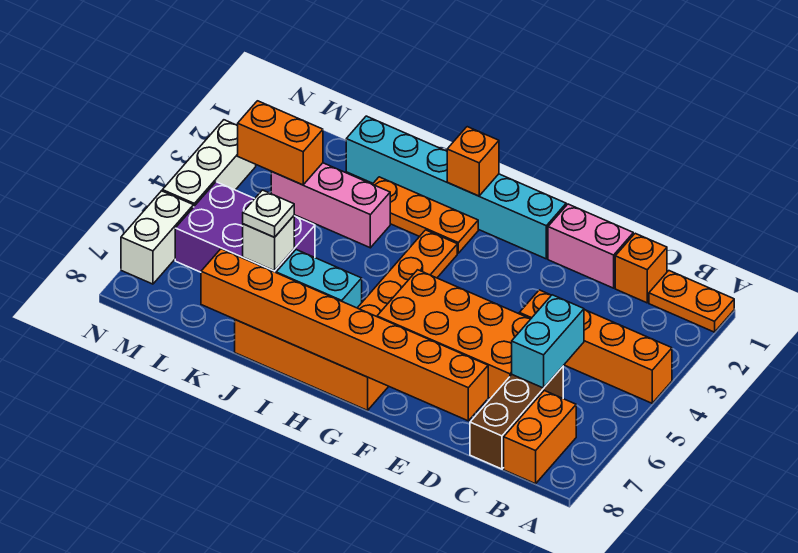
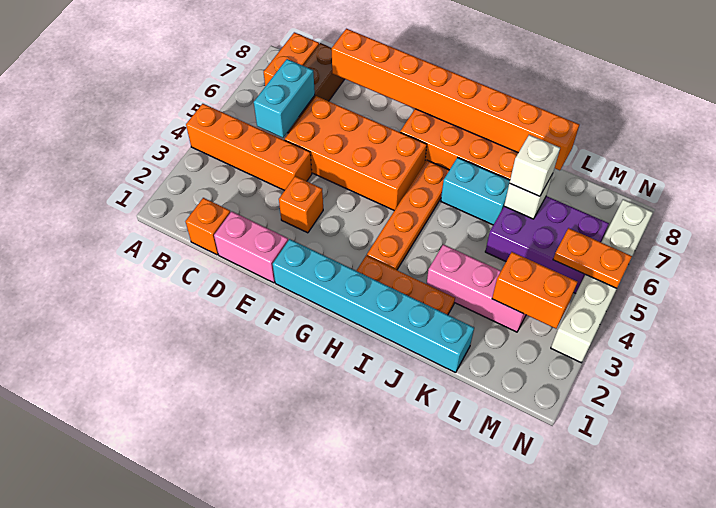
orange plate A1:B1 level 1 -> orange plate M5:N5 level 2
orange brick H1 level 2 -> orange brick E3 level 1
white plate K6 level 3 -> white brick K6 level 3

